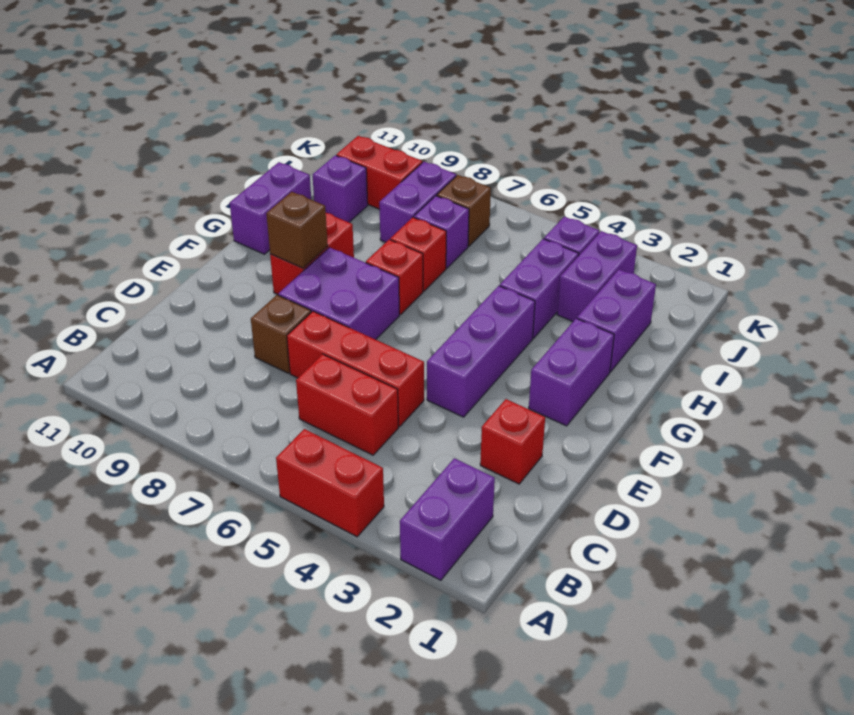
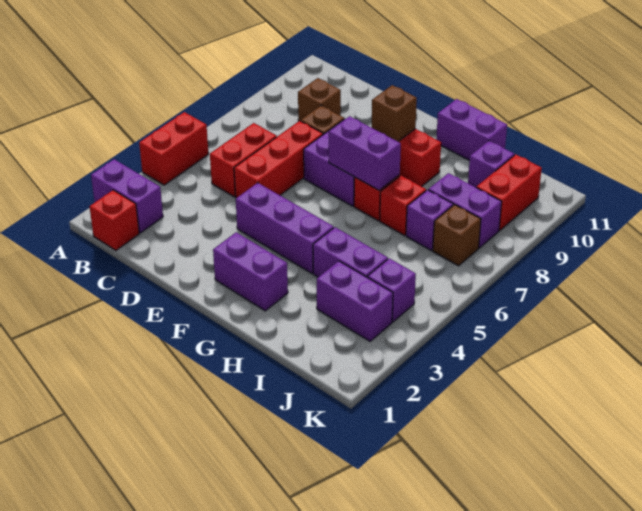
none -> brown brick C9 level 1
red brick D2 level 1 -> red brick B1 level 1
purple brick H2:I2 level 1 -> purple brick F7:G7 level 2

